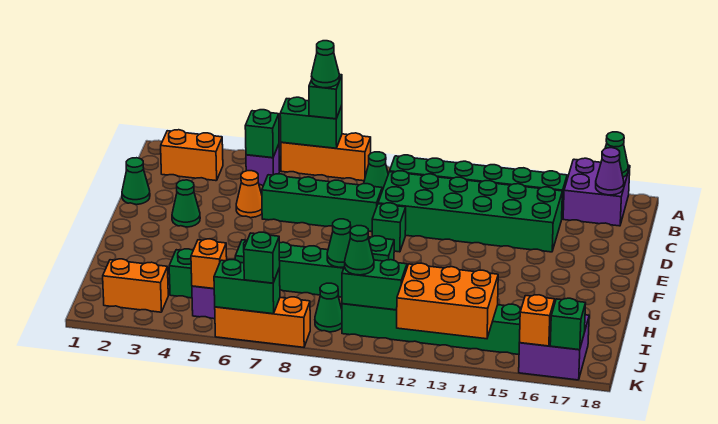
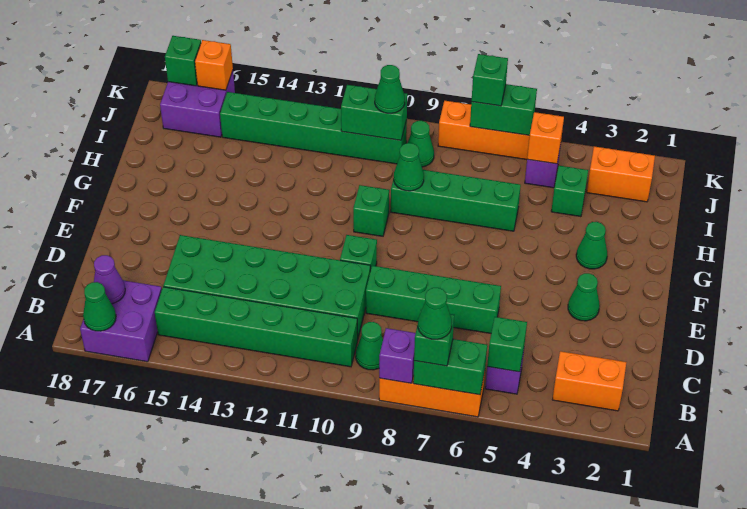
none -> purple brick A8 level 2
green cone D1 level 1 -> green cone G3 level 1
orange cone D5 level 1 -> none
orange brick J12:K14 level 2 -> none

